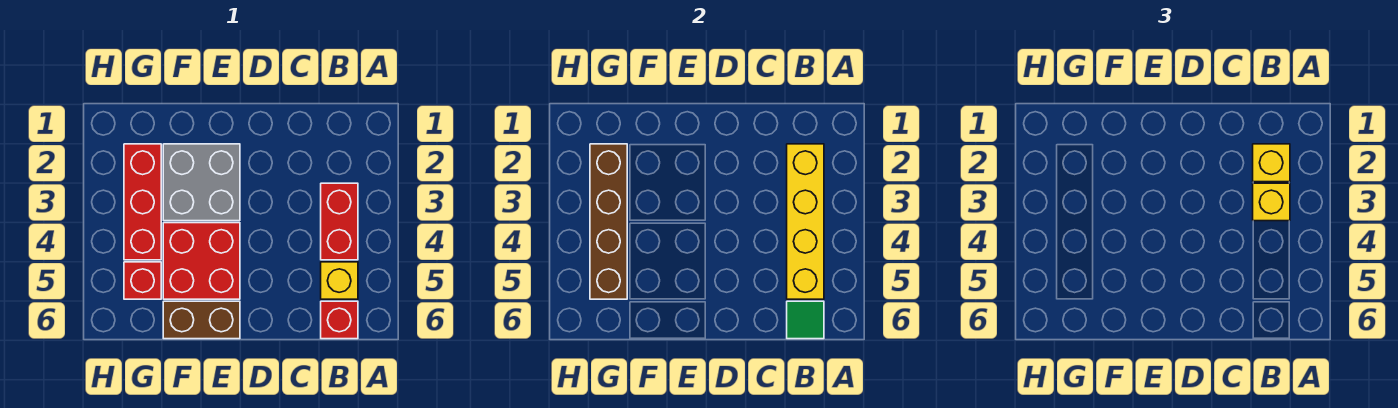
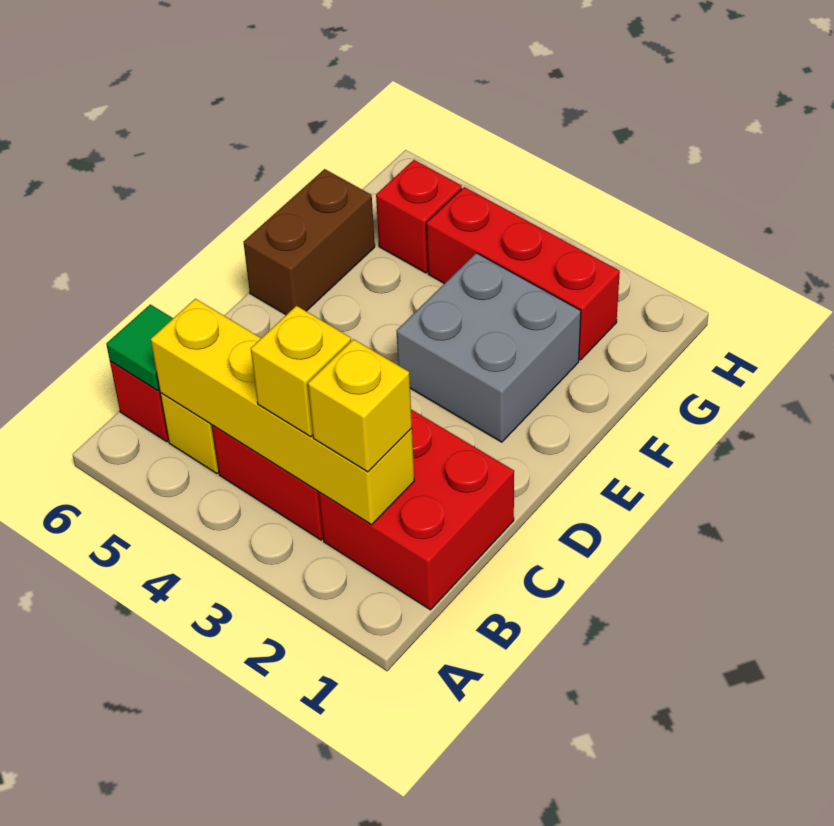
red brick E4:F5 level 1 -> red brick B1:C2 level 1
brown brick G2:G5 level 2 -> none

